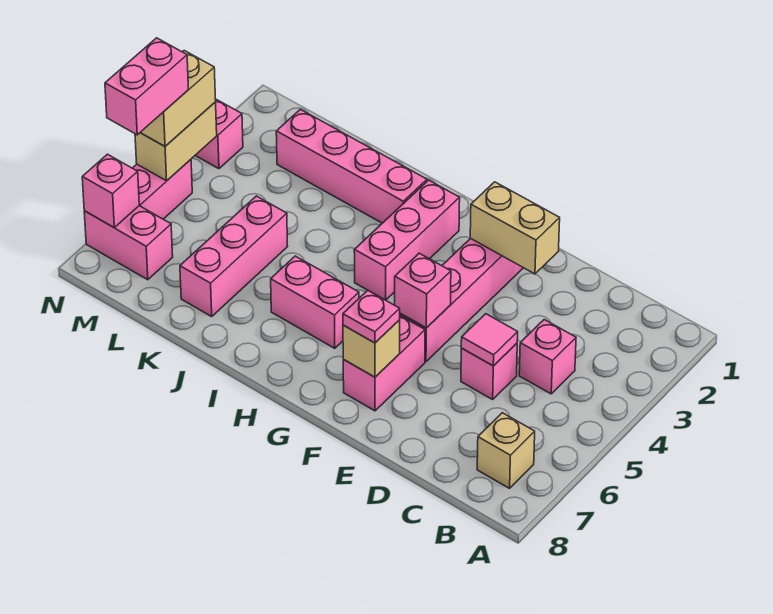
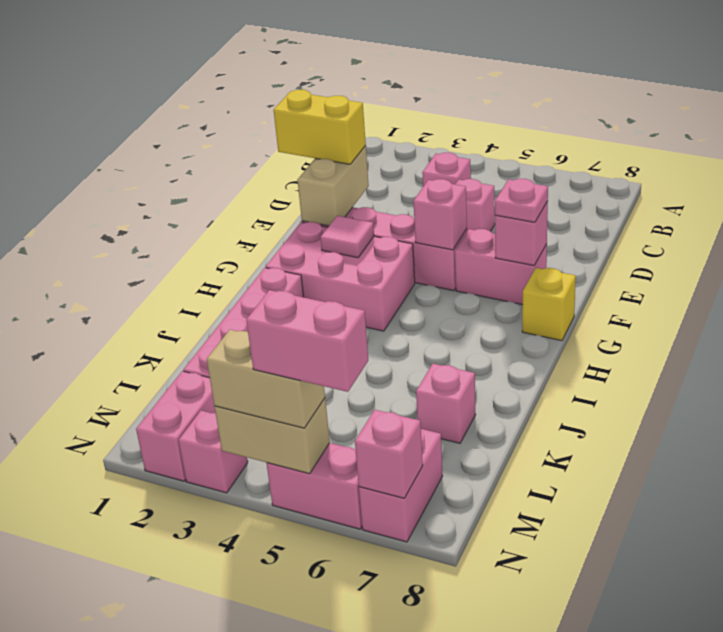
tan brick B7 level 1 -> none
pink tile D5 level 2 -> pink tile G3 level 2
none -> yellow brick E1:E2 level 3
tan brick F7 level 2 -> pink brick F7 level 2
none -> yellow brick G8 level 1
pink brick H2:H4 level 1 -> pink brick G2:H4 level 1
pink brick H6:I6 level 1 -> pink brick M2:N2 level 1
pink brick K5:K7 level 1 -> pink brick K7 level 1

